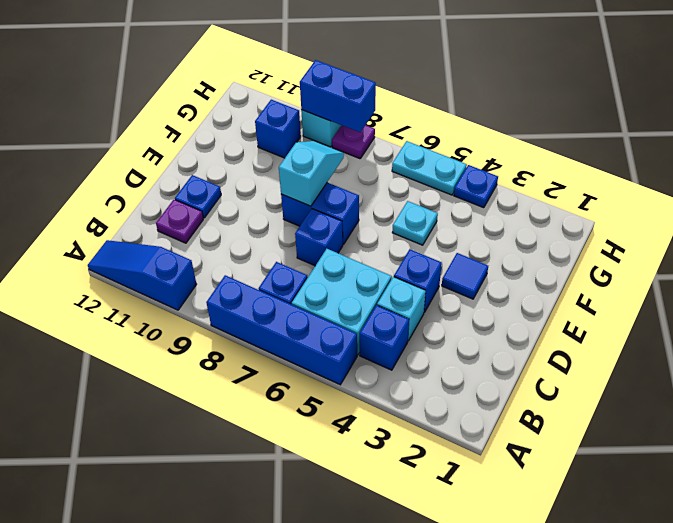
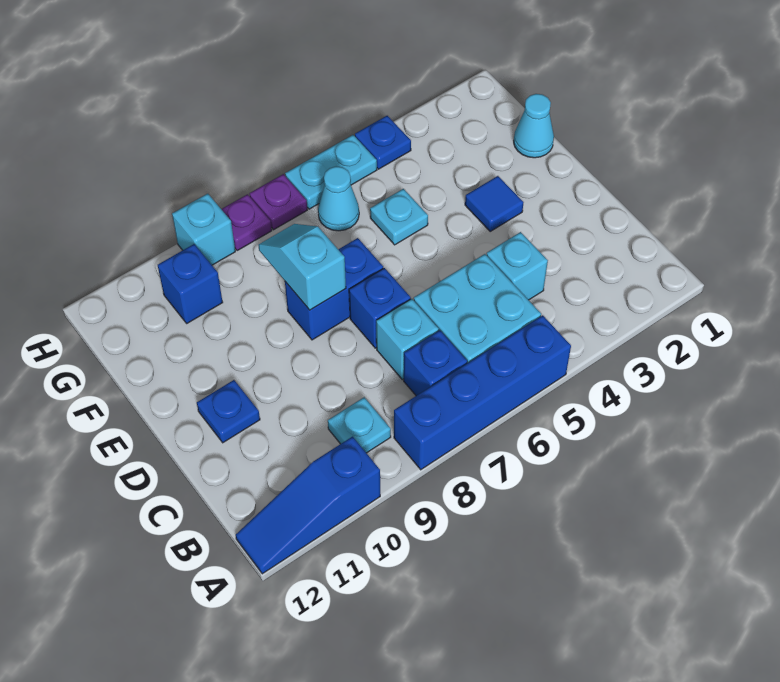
blue brick B4 level 1 -> none
none -> cyan plate B9 level 1
none -> cyan brick C7 level 1
purple plate C11 level 1 -> purple plate H7 level 1
blue brick D4 level 1 -> none
none -> cyan cone F1 level 1
none -> cyan cone G6 level 1
blue brick H8:H9 level 2 -> none

